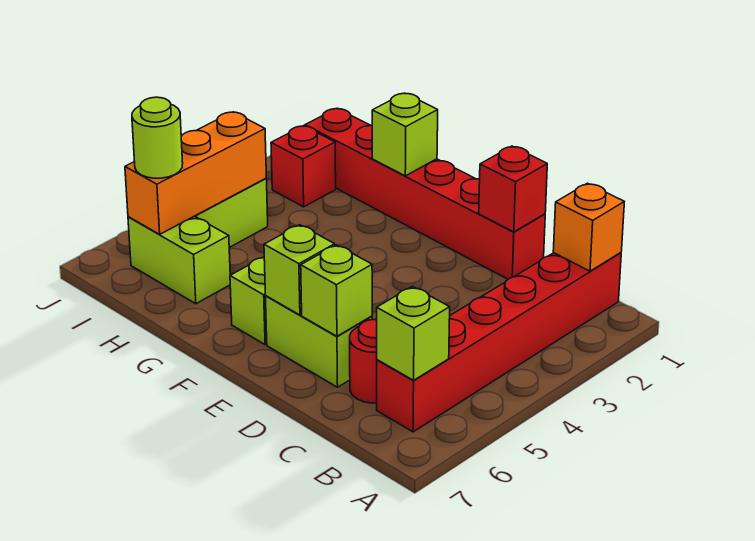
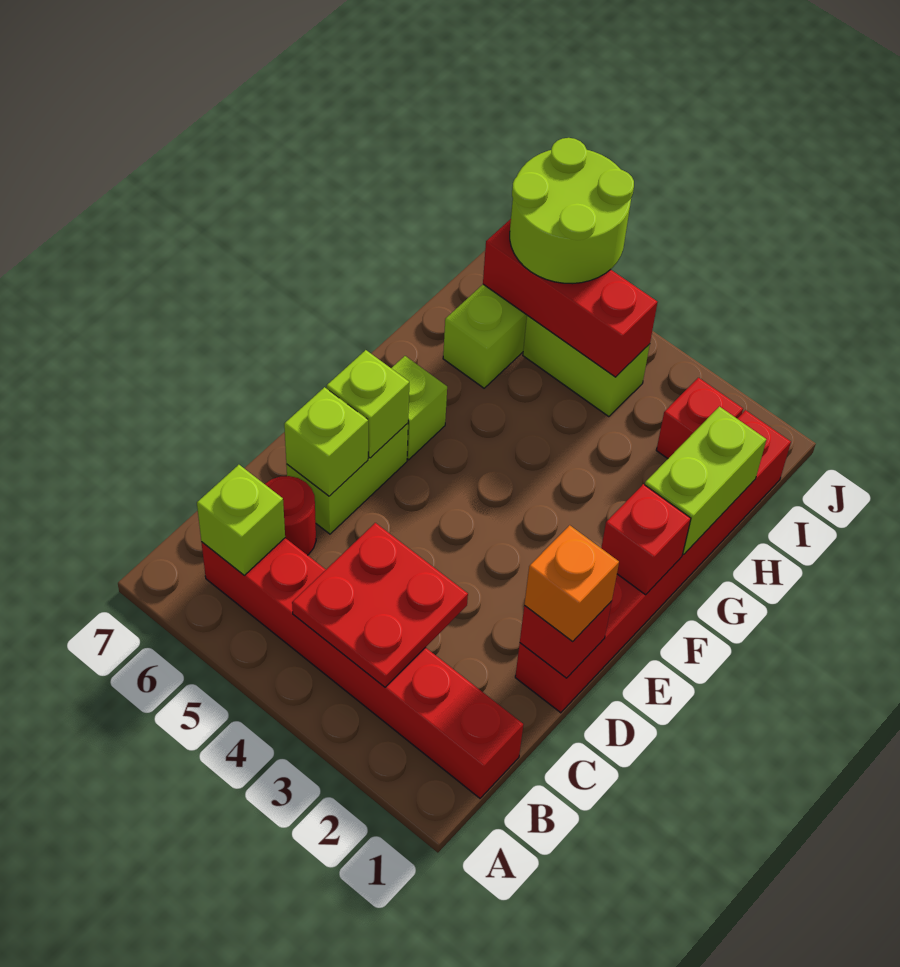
orange brick B1 level 2 -> orange brick D1 level 3
none -> red plate B3:C4 level 2
none -> red brick F1 level 2
lime brick G1 level 2 -> lime brick G1:H1 level 2
orange brick I4:I6 level 2 -> red brick I4:I6 level 2
lime round brick I6 level 3 -> lime round brick I5:J6 level 3

